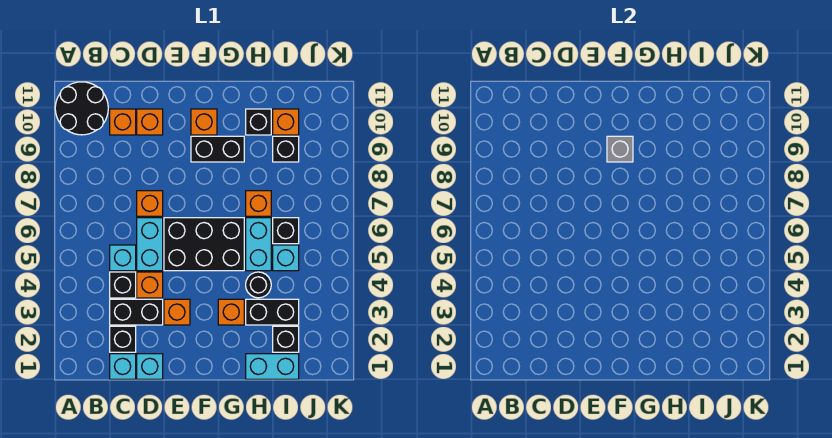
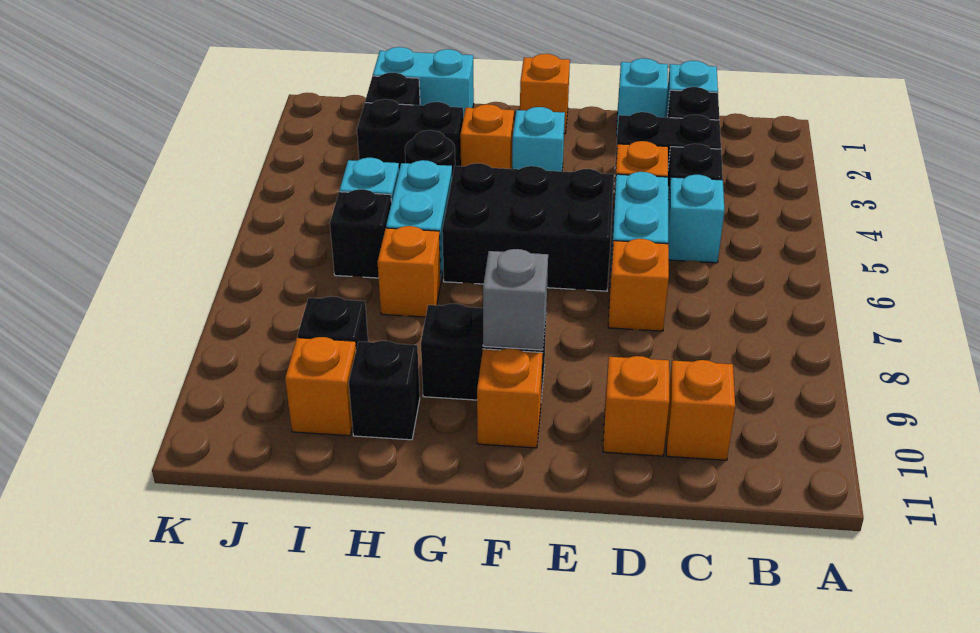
black round brick A10:B11 level 1 -> none
orange brick E3 level 1 -> orange brick F1 level 1
none -> cyan brick F3 level 1

